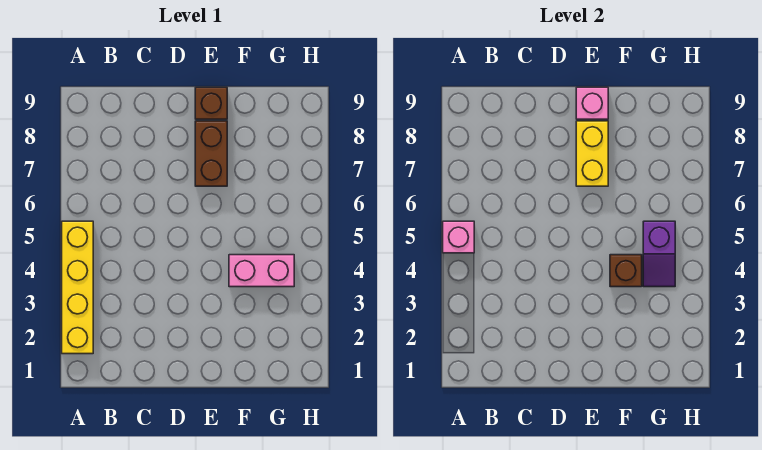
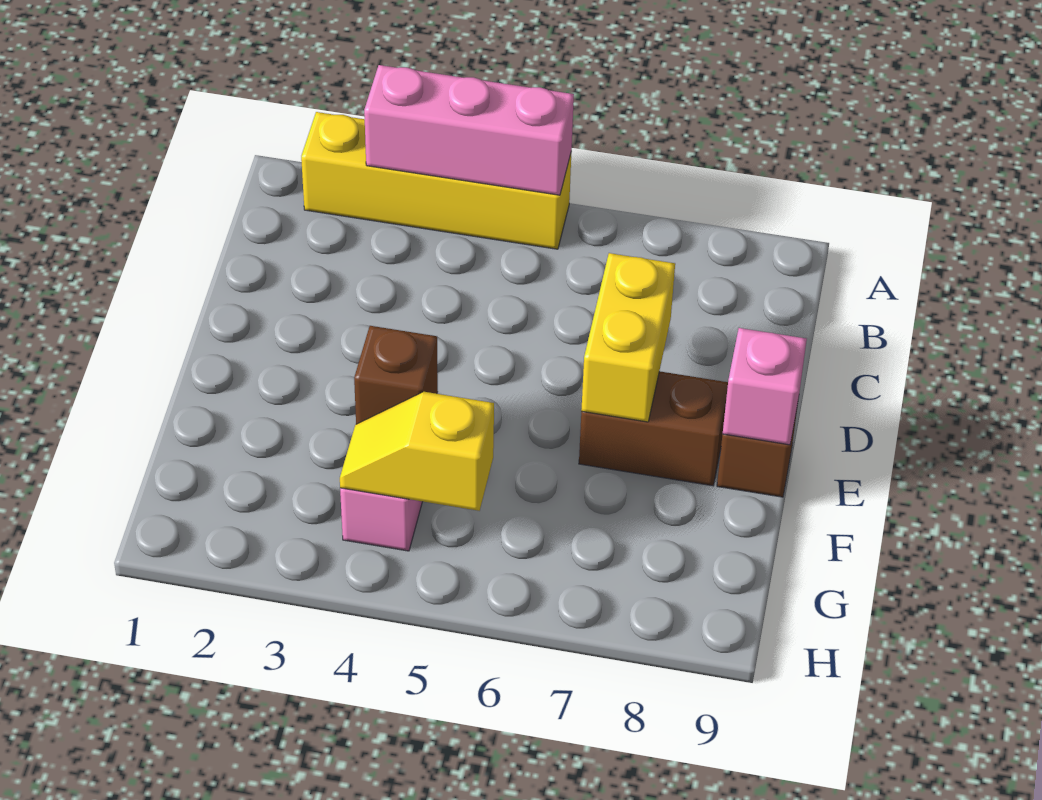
pink brick A5 level 2 -> pink brick A3:A5 level 2
yellow brick E7:E8 level 2 -> yellow brick D7:E7 level 2
purple slope G4:G5 level 2 top 5 -> yellow slope G4:G5 level 2 top 5

